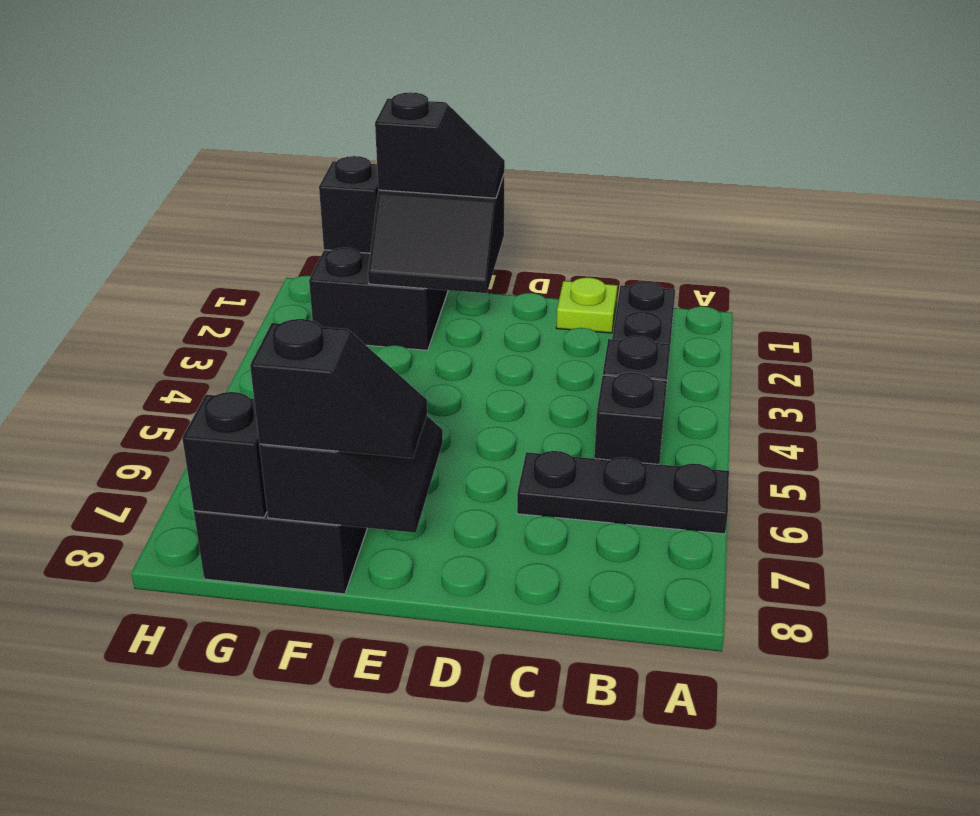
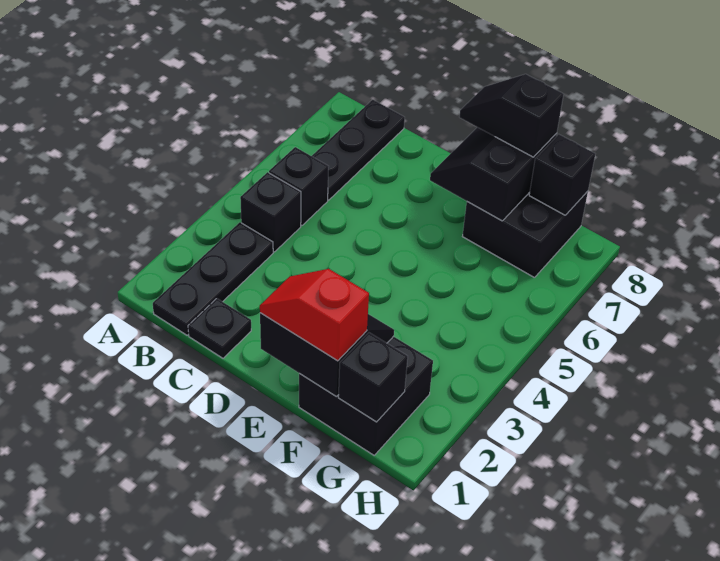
black plate A6:C6 level 1 -> black plate B6:B8 level 1
lime plate C1 level 1 -> black plate C1 level 1
black slope E1:F1 level 3 top F -> red slope E1:F1 level 3 top F

